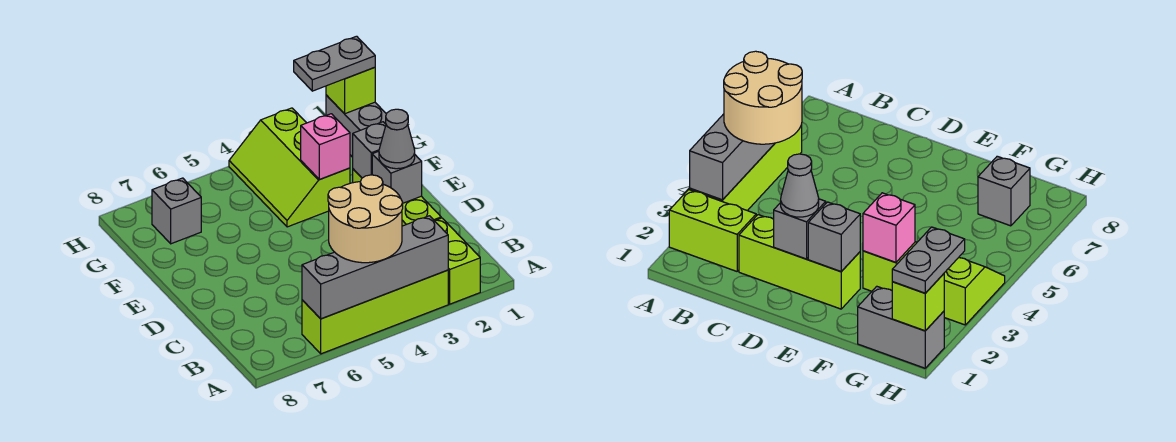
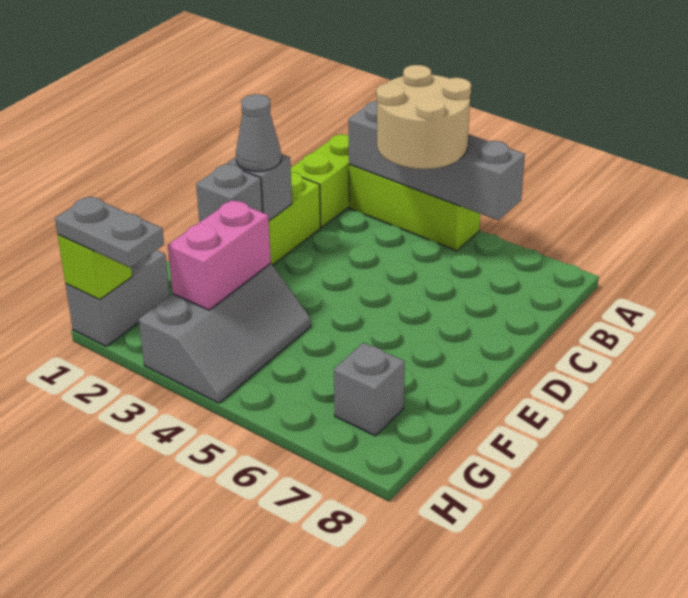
lime brick A3:A6 level 1 -> lime brick A3:A5 level 1
lime slope F3:H4 level 1 top 3 -> grey slope F3:H4 level 1 top 3
pink brick F3 level 2 -> pink brick F3:G3 level 2

